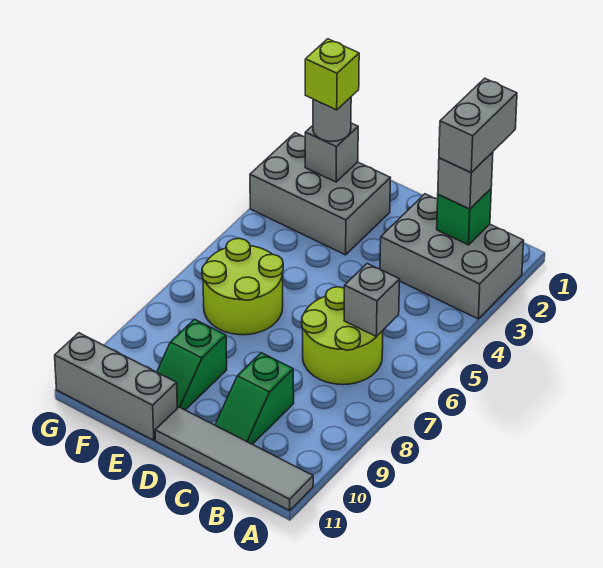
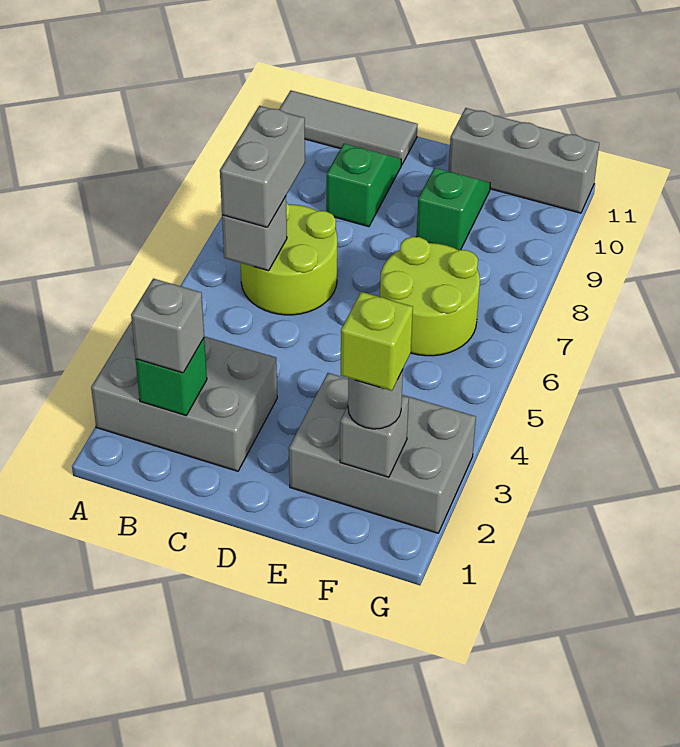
grey tile A11:D11 level 1 -> grey tile A11:C11 level 1
grey brick B1:B2 level 4 -> grey brick B6:B7 level 3

